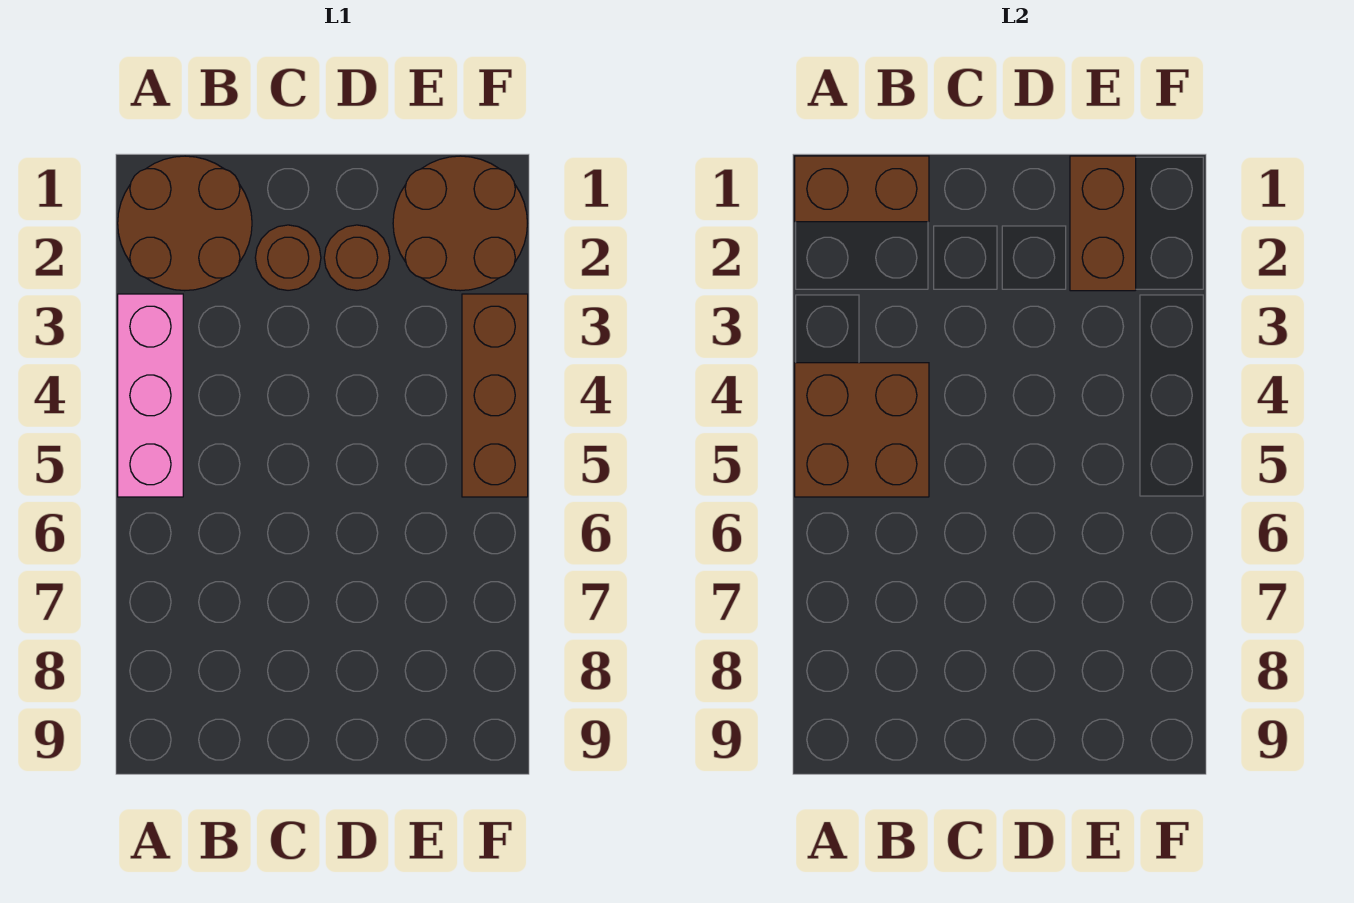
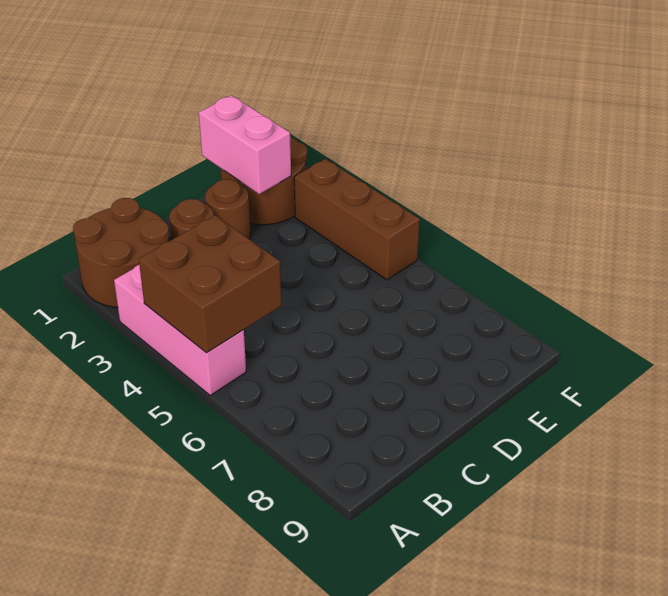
brown brick A1:B1 level 2 -> none
brown brick E1:E2 level 2 -> pink brick E1:E2 level 2

